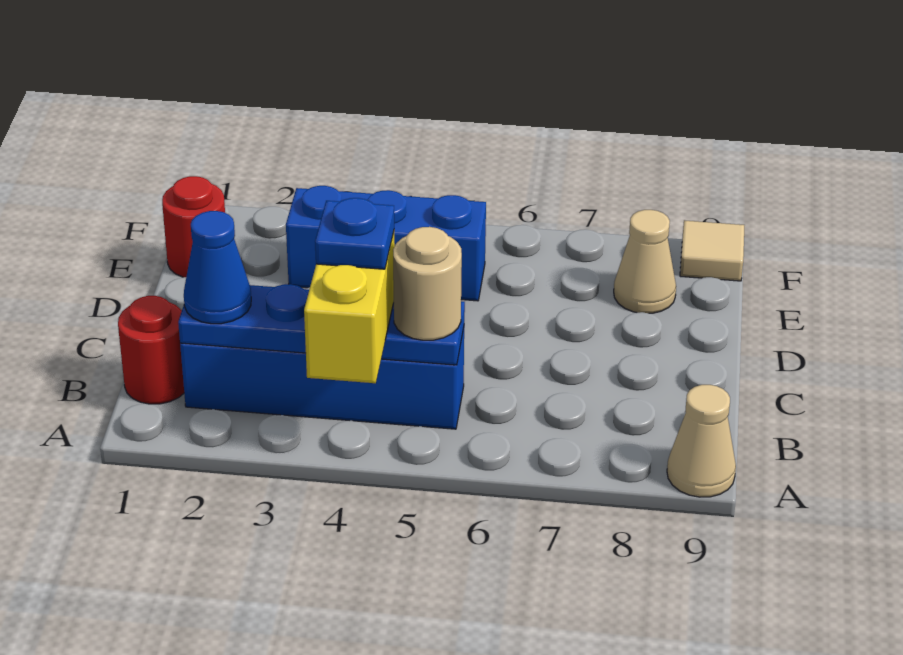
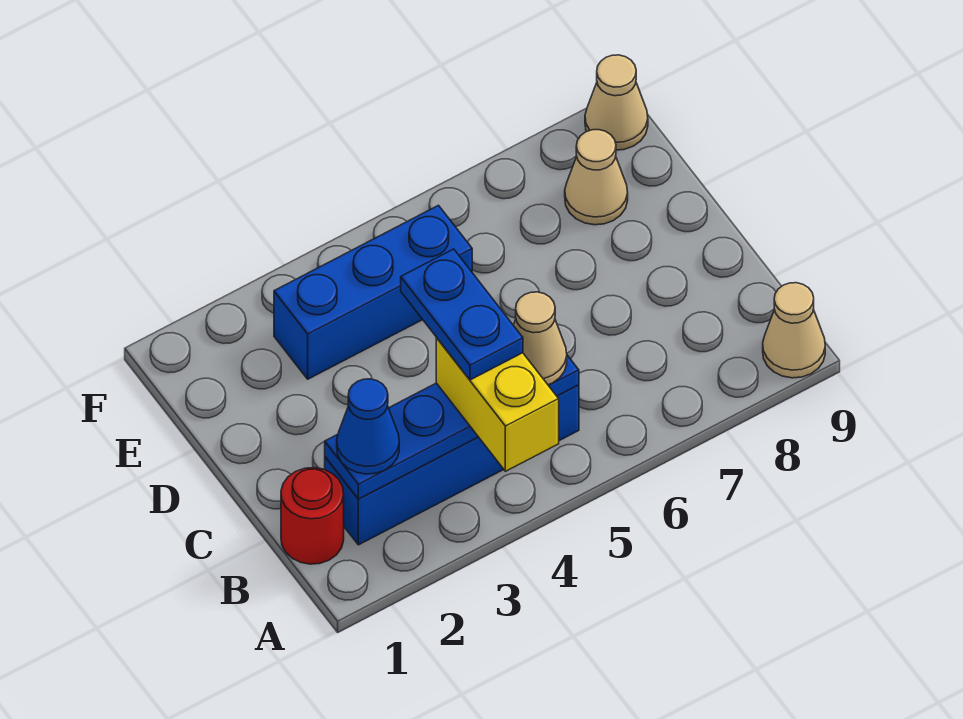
blue plate B4 level 4 -> blue plate B4:C4 level 4
tan round brick B5 level 3 -> tan cone B5 level 3
red round brick E1 level 1 -> none
tan tile F9 level 1 -> tan cone F9 level 1

